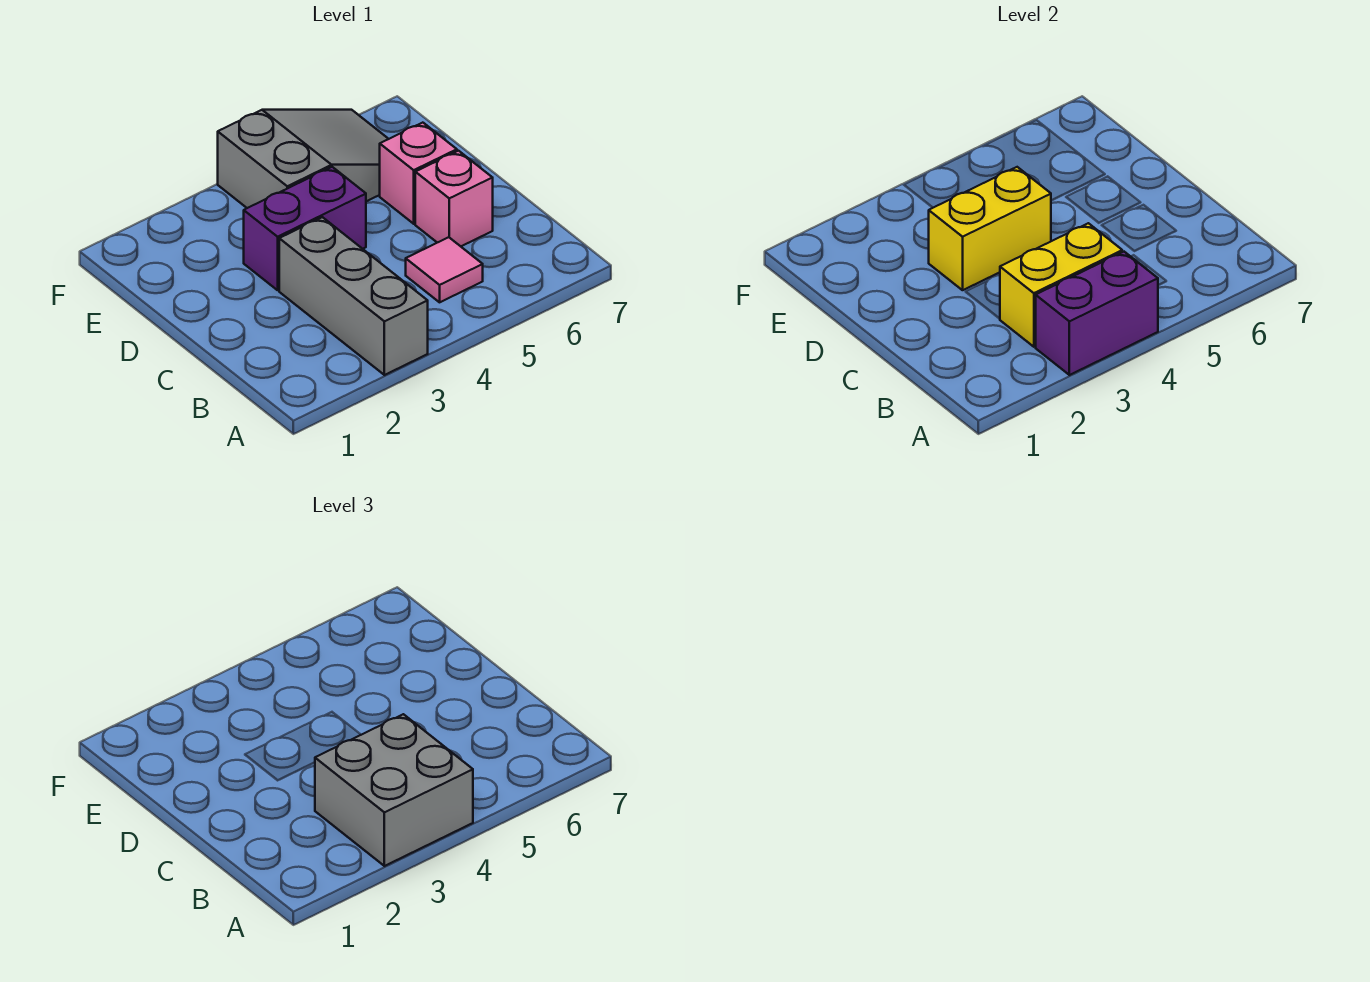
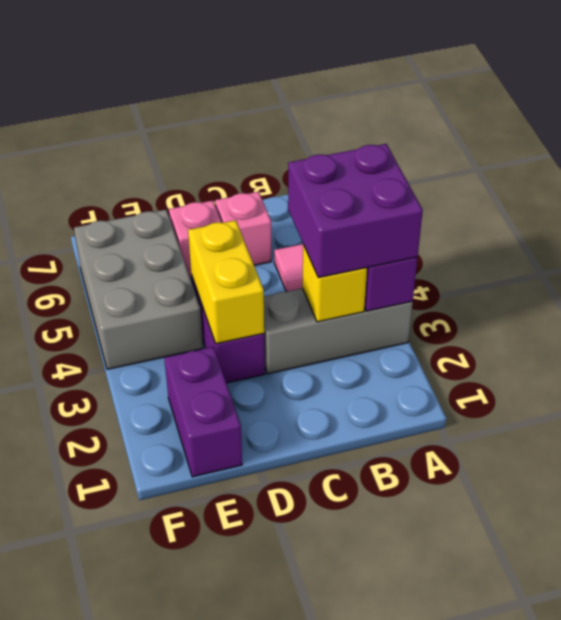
grey brick A3:B4 level 3 -> purple brick A3:B4 level 3
yellow brick B3:B4 level 2 -> yellow brick B3 level 2
none -> purple brick E1:E2 level 1
grey slope E4:F6 level 1 top 4 -> grey brick E4:F6 level 1

